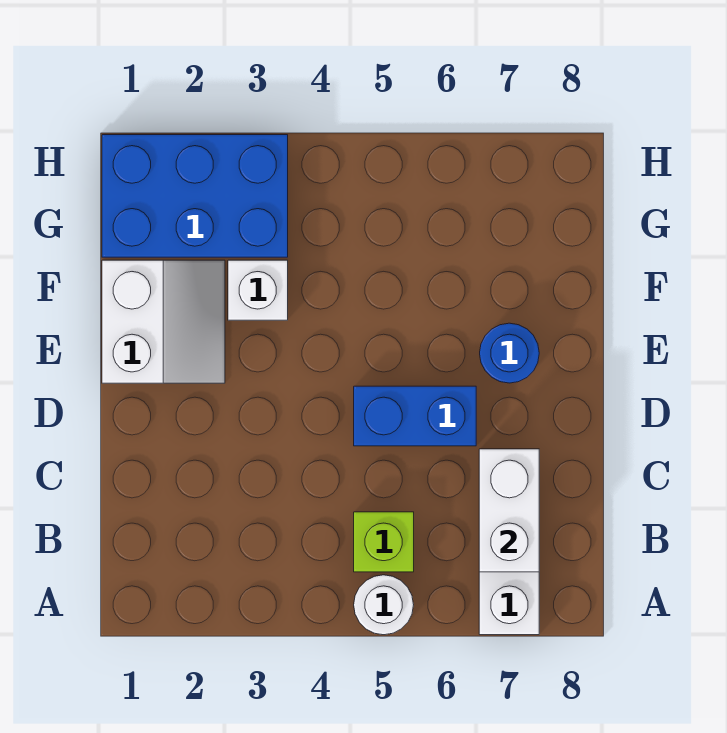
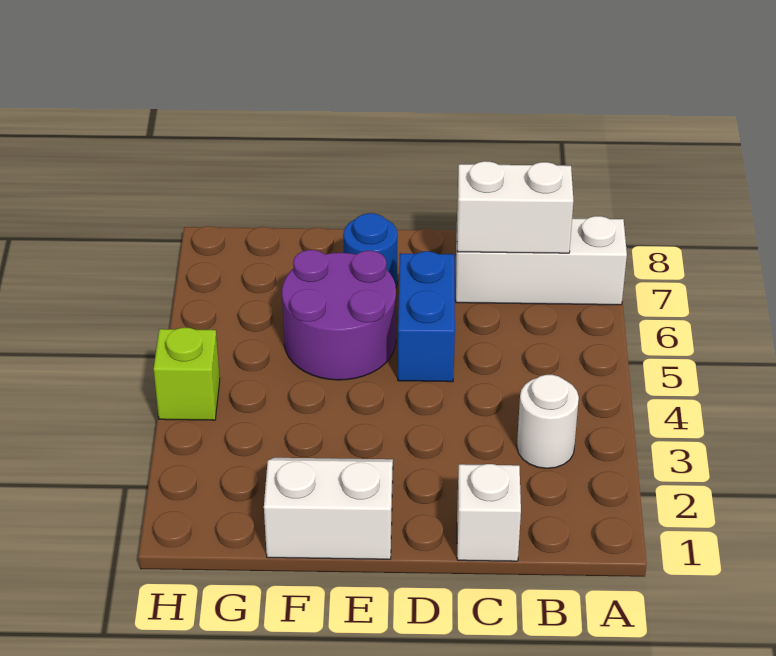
white round brick A5 level 1 -> white round brick B3 level 1
lime brick B5 level 1 -> lime brick H4 level 1
none -> purple round brick E5:F6 level 1
white brick F3 level 1 -> white brick C1 level 1
blue brick G1:H3 level 1 -> none

